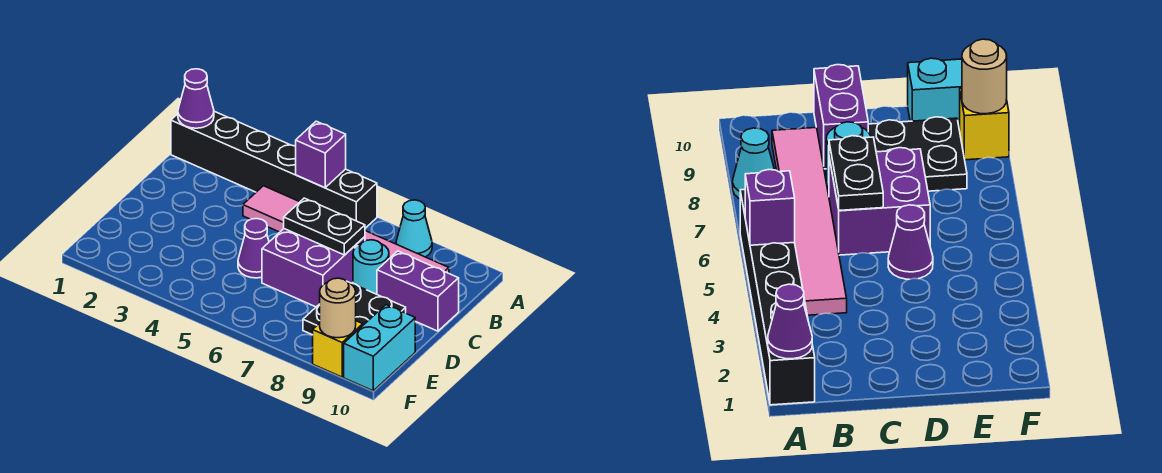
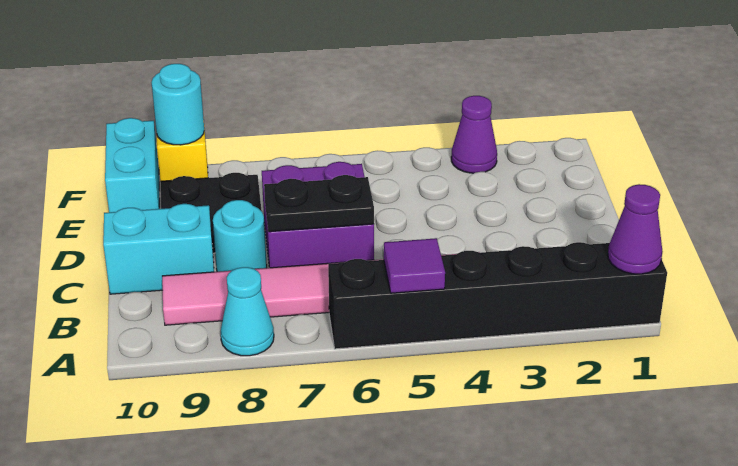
purple brick A5 level 2 -> purple tile A5 level 2
purple brick C9:C10 level 1 -> cyan brick C9:C10 level 1
purple cone D5 level 1 -> purple cone F3 level 1
tan round brick F9 level 2 -> cyan round brick F9 level 2

